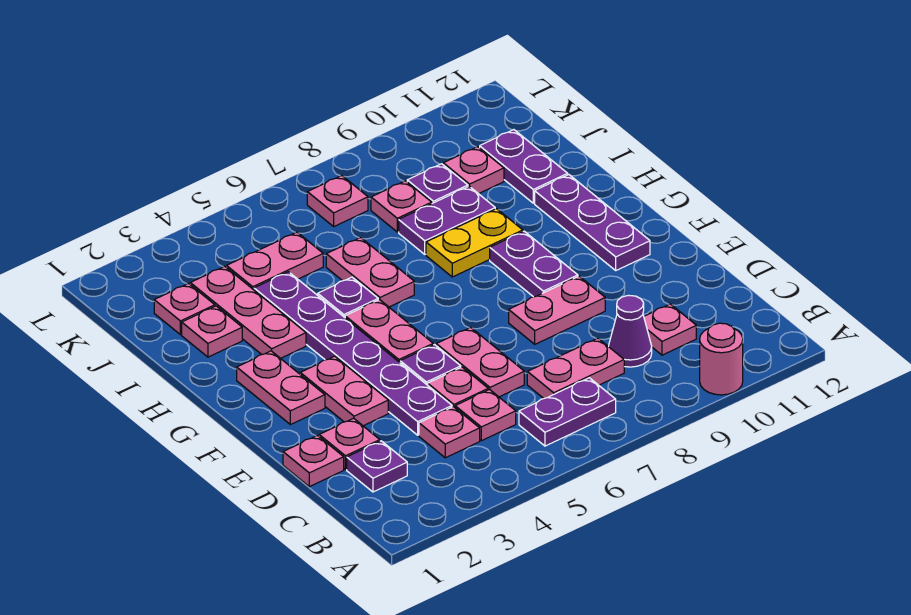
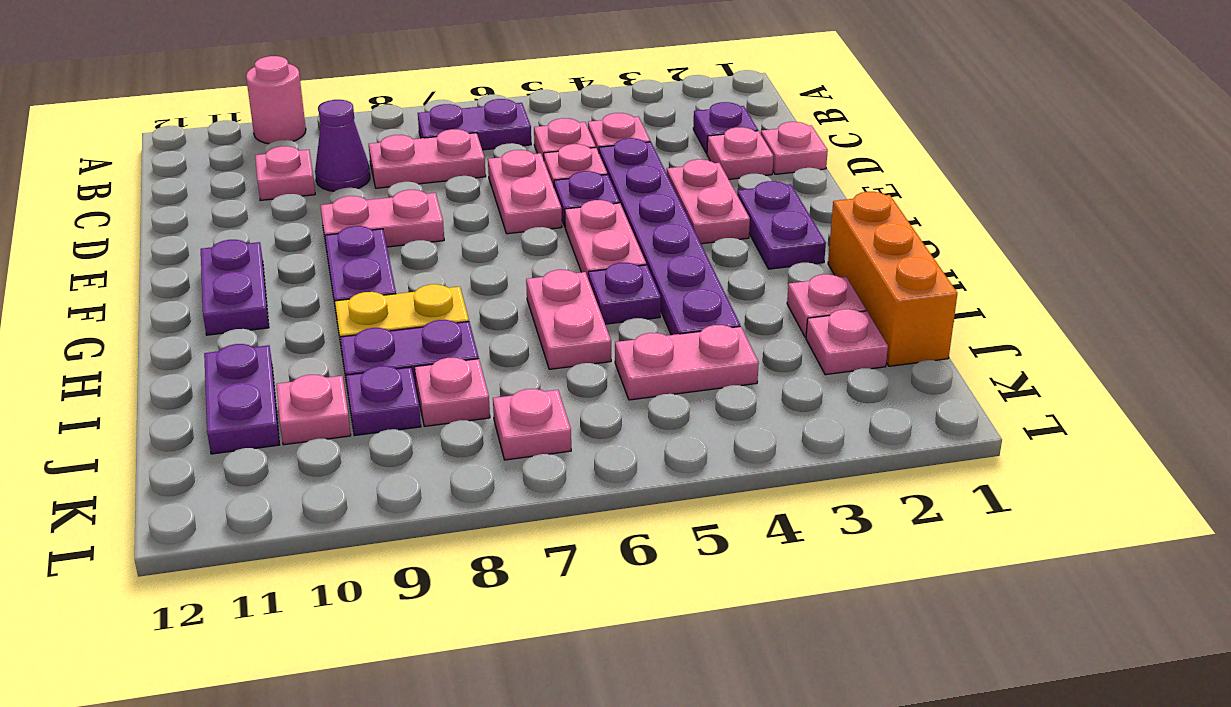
pink plate F2:G2 level 1 -> purple plate F2:G2 level 1
purple plate F11:H11 level 1 -> purple plate F11:G11 level 1
none -> orange brick H1:J1 level 1
pink plate H3:J3 level 1 -> none

